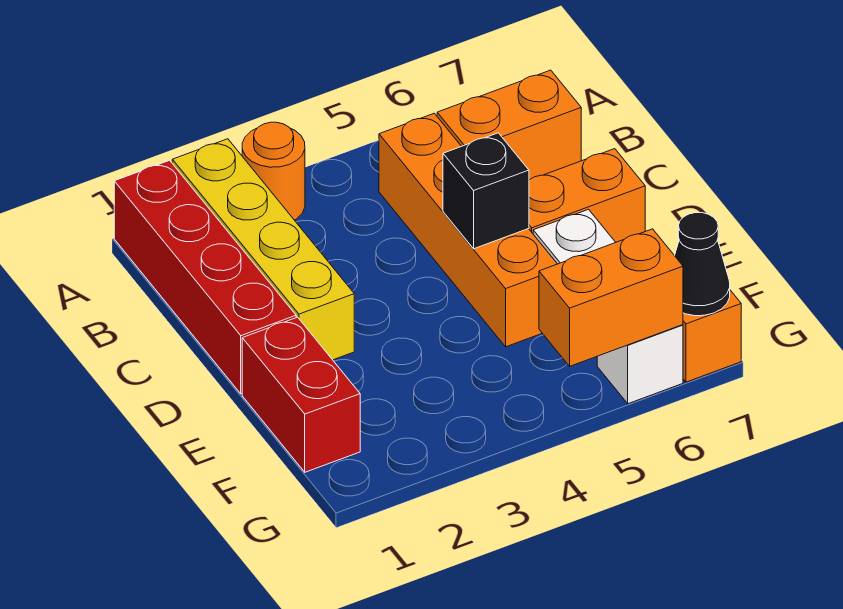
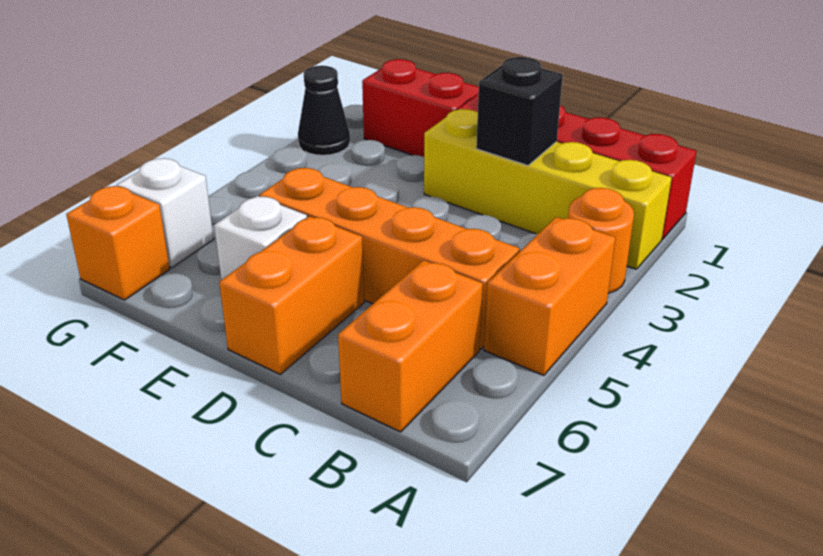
black brick D5 level 2 -> black brick C2 level 2
orange brick G5:G6 level 2 -> orange brick A4:A5 level 1
black cone G7 level 2 -> black cone G2 level 1

